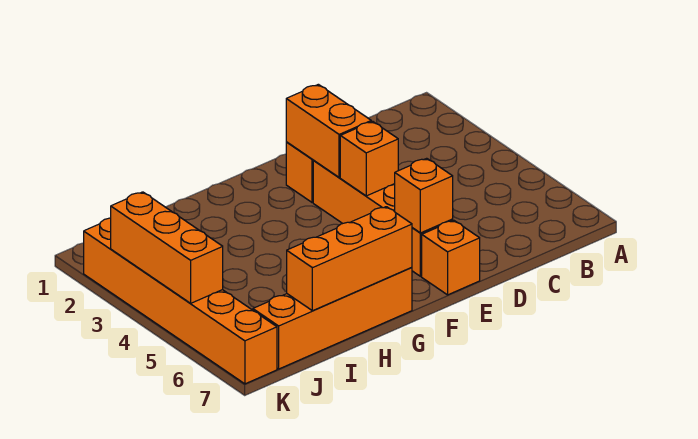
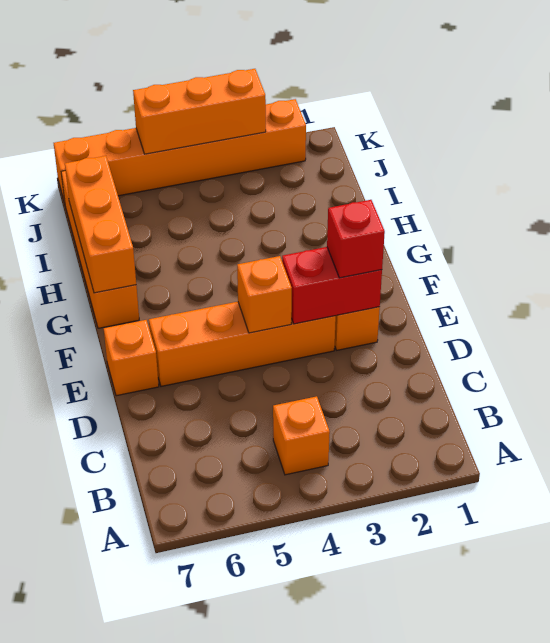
orange brick E2:E3 level 2 -> red brick E2:E3 level 2
none -> red brick E2 level 3
orange brick E6 level 2 -> orange brick B4 level 1

